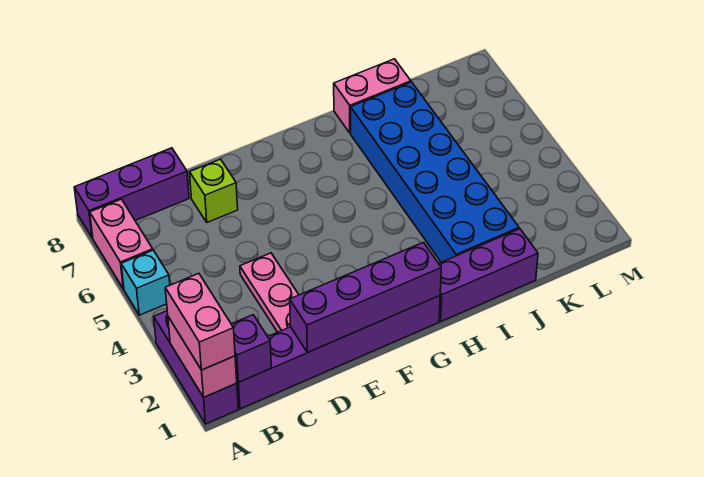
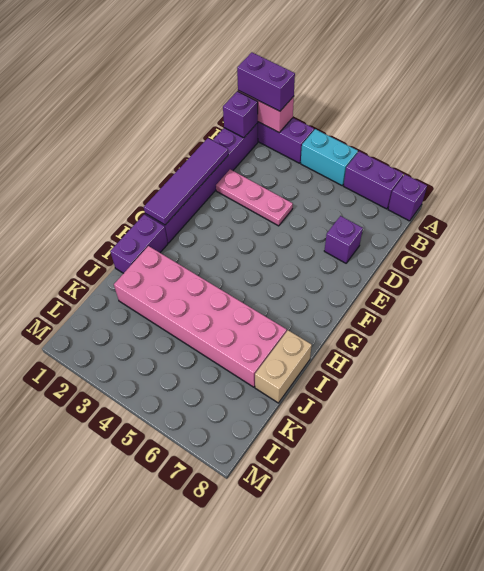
pink brick A1:A2 level 3 -> purple brick A1:A2 level 3
cyan brick A5 level 1 -> cyan brick A4:A5 level 1
pink brick A6:A7 level 1 -> purple brick A6:A7 level 1
purple brick A8:C8 level 1 -> purple brick A8 level 1
purple brick D1:G1 level 2 -> purple tile D1:G1 level 2
lime brick D7 level 1 -> purple brick D7 level 1
purple brick H1:J1 level 1 -> purple brick H1:I1 level 1
blue brick I2:J7 level 1 -> pink brick I2:J7 level 1
pink brick I8:J8 level 1 -> tan brick I8:J8 level 1

